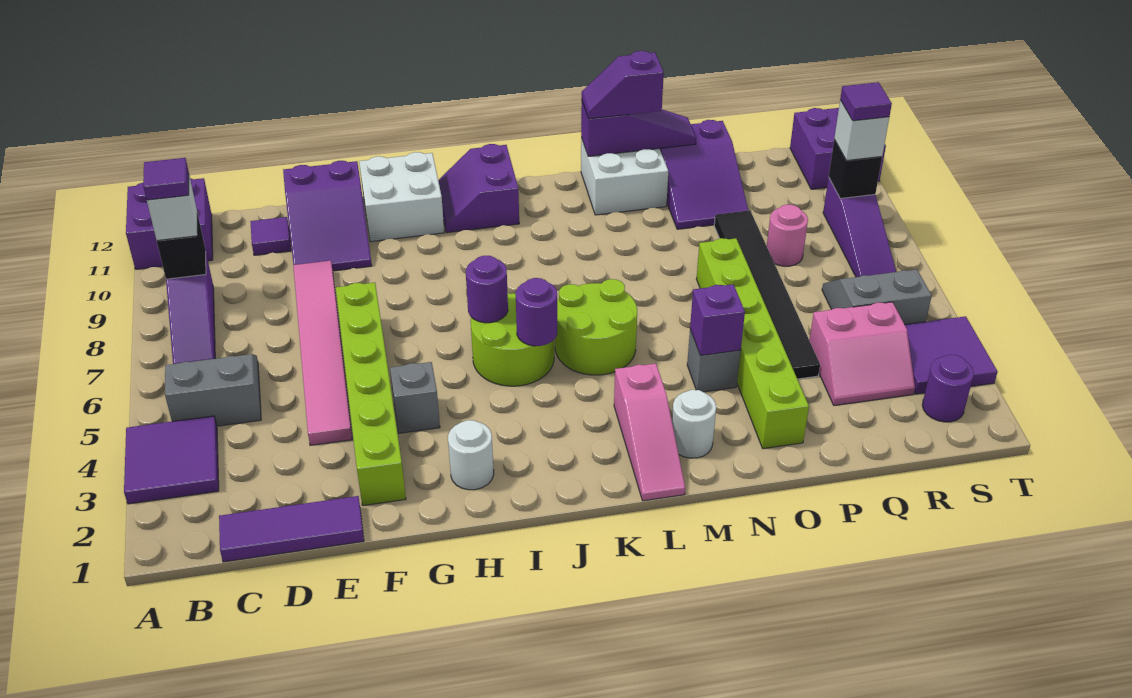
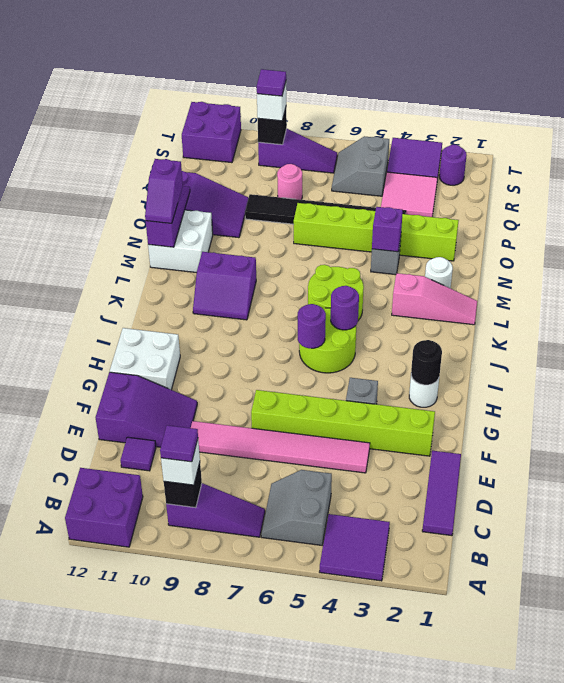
none -> black round brick H2 level 2
purple slope I11:J12 level 1 top J -> purple slope K9:L10 level 1 top L
pink slope Q3:R4 level 1 top 4 -> pink tile Q3:R4 level 1

